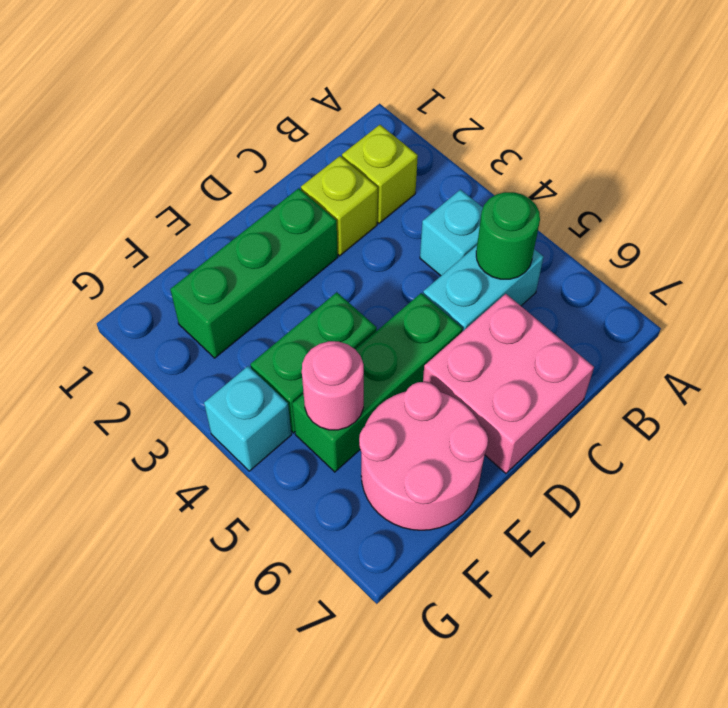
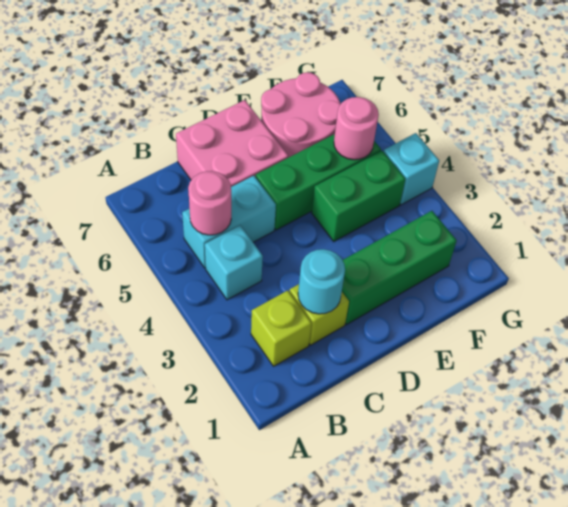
green round brick B5 level 2 -> pink round brick B5 level 2
none -> cyan round brick C2 level 2

